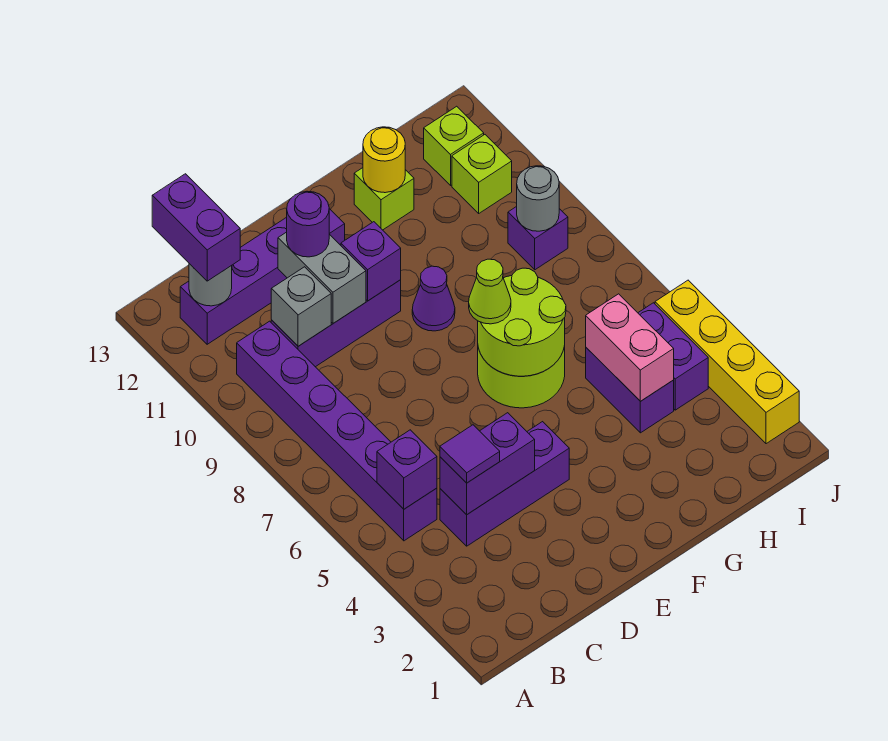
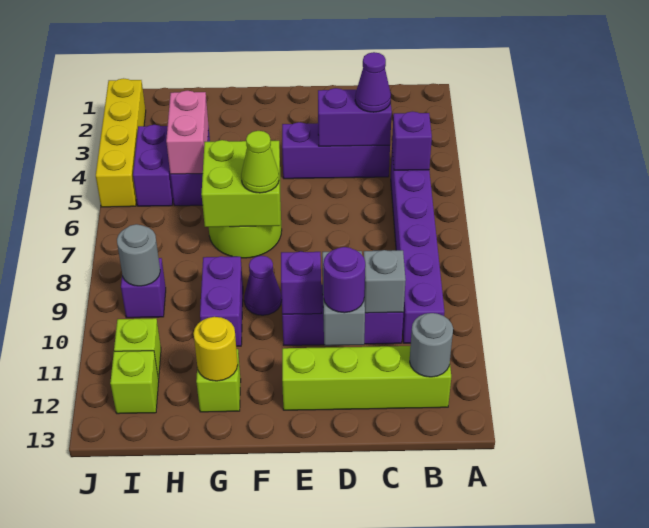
purple brick B12:E12 level 1 -> lime brick B12:E12 level 1
purple brick B12:B13 level 3 -> purple brick G9:G10 level 1
purple tile C4 level 3 -> purple cone C4 level 3
lime round brick F6:G7 level 2 -> lime brick F6:G7 level 2

